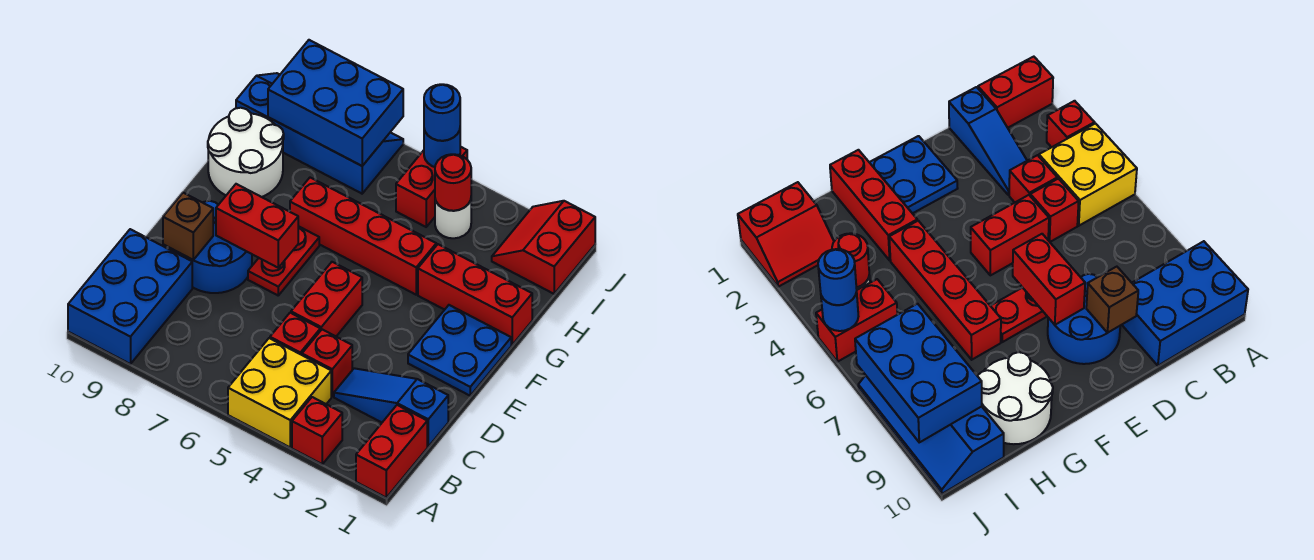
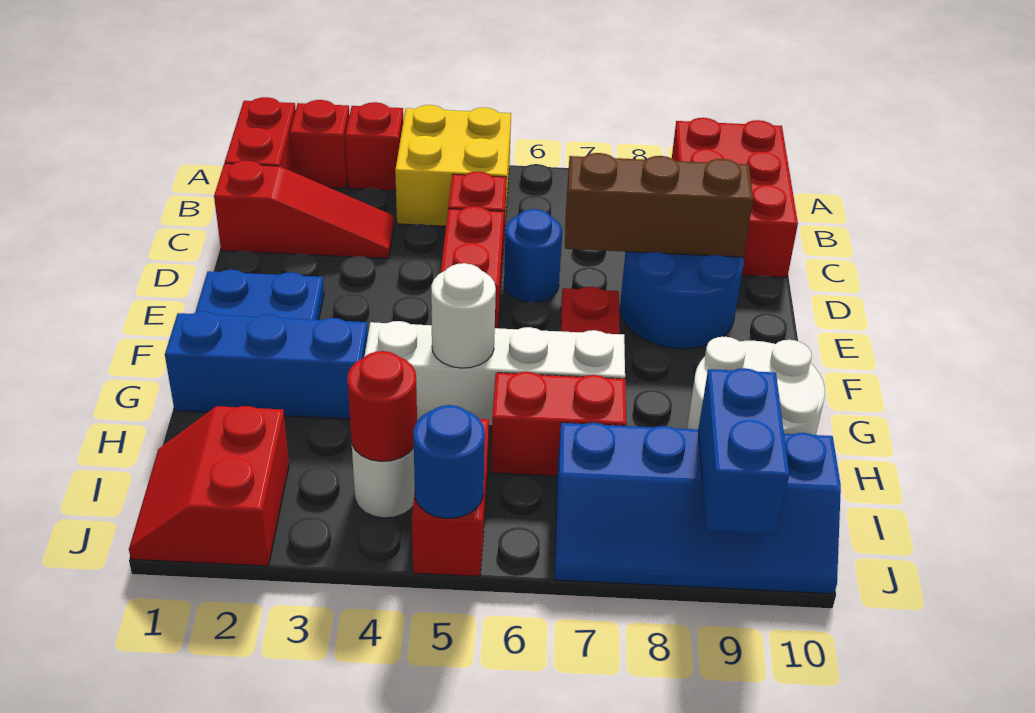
blue brick A9:C10 level 1 -> red brick A9:C10 level 1
blue slope C1:C3 level 1 top 1 -> red slope C1:C3 level 1 top 1
red brick C4 level 1 -> red brick A2 level 1
brown brick D9 level 2 -> brown brick D7:D9 level 2
red brick E7:E8 level 2 -> red brick H6:H7 level 1
red brick G1:G3 level 1 -> blue brick G1:G3 level 1
red brick G4:G7 level 1 -> white brick G4:G7 level 1
none -> white round brick G5 level 2
red slope I1:J2 level 1 top 1 -> red slope I1:J2 level 1 top 2
blue brick I7:J9 level 2 -> blue brick I9:J9 level 2
blue round brick J5 level 3 -> blue round brick D6 level 1

